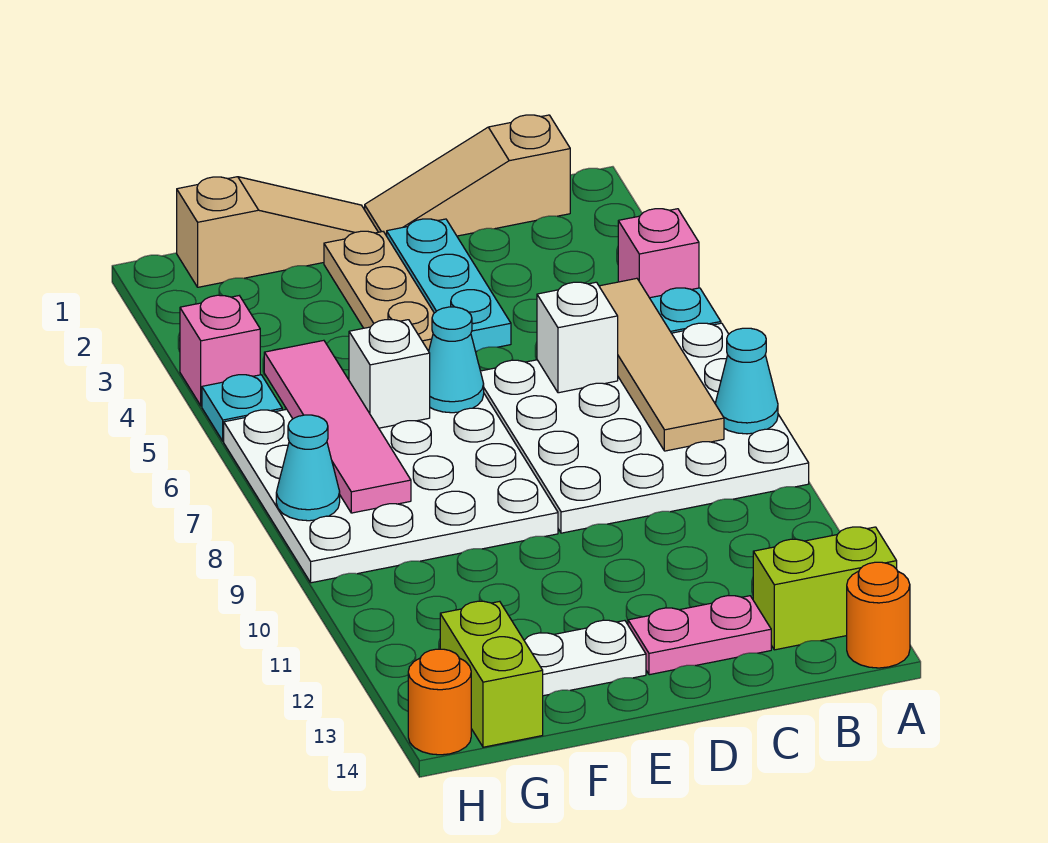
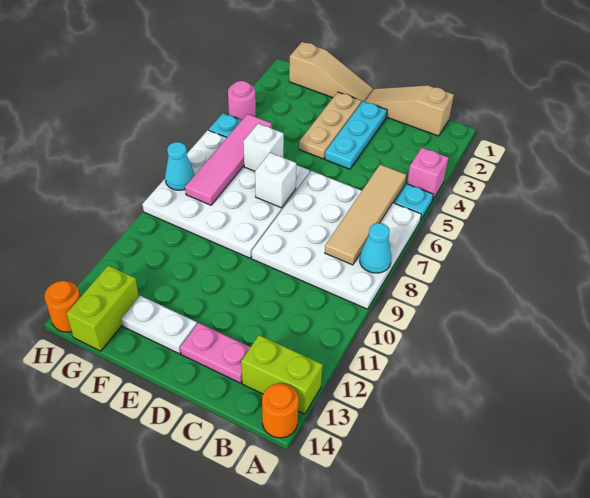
white brick C6 level 2 -> white brick E7 level 2
cyan cone E6 level 2 -> none
pink brick H4 level 1 -> pink round brick H4 level 1

